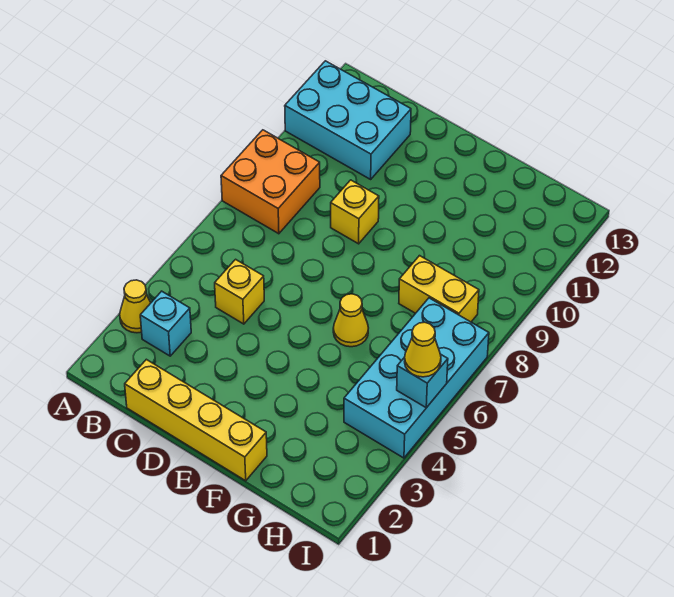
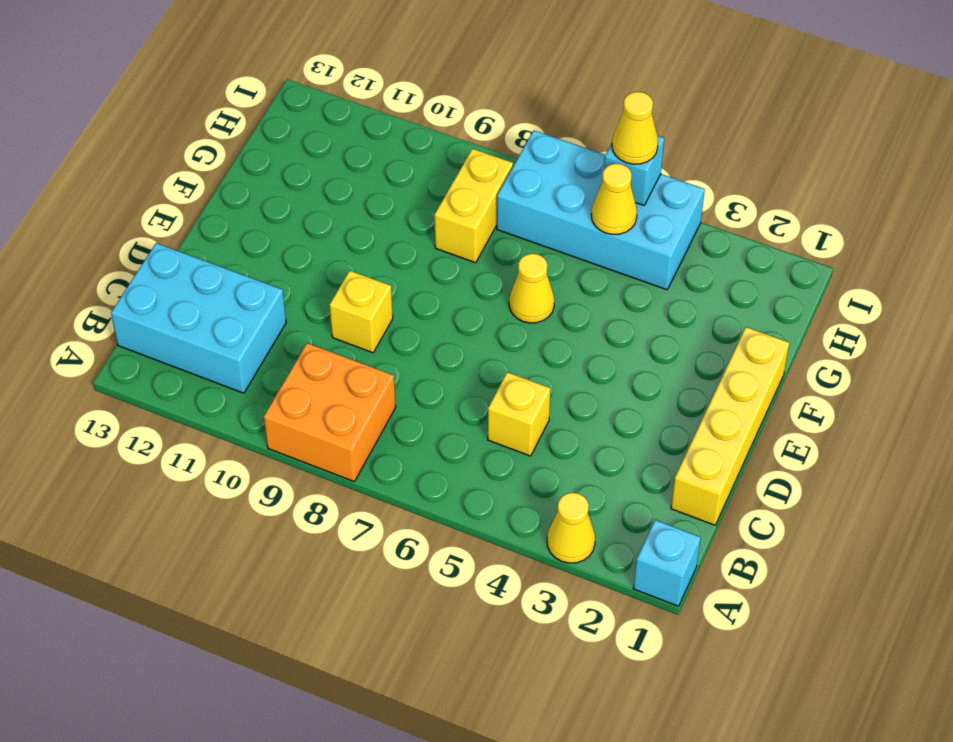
cyan brick A11:C12 level 1 -> cyan brick B11:C13 level 1
cyan brick B3 level 1 -> cyan brick A1 level 1
none -> yellow cone H5 level 2

